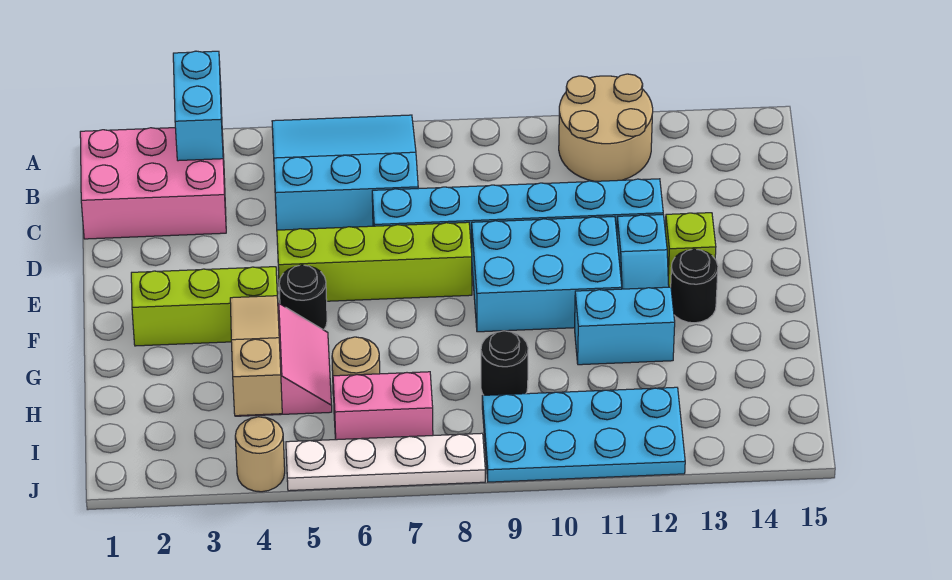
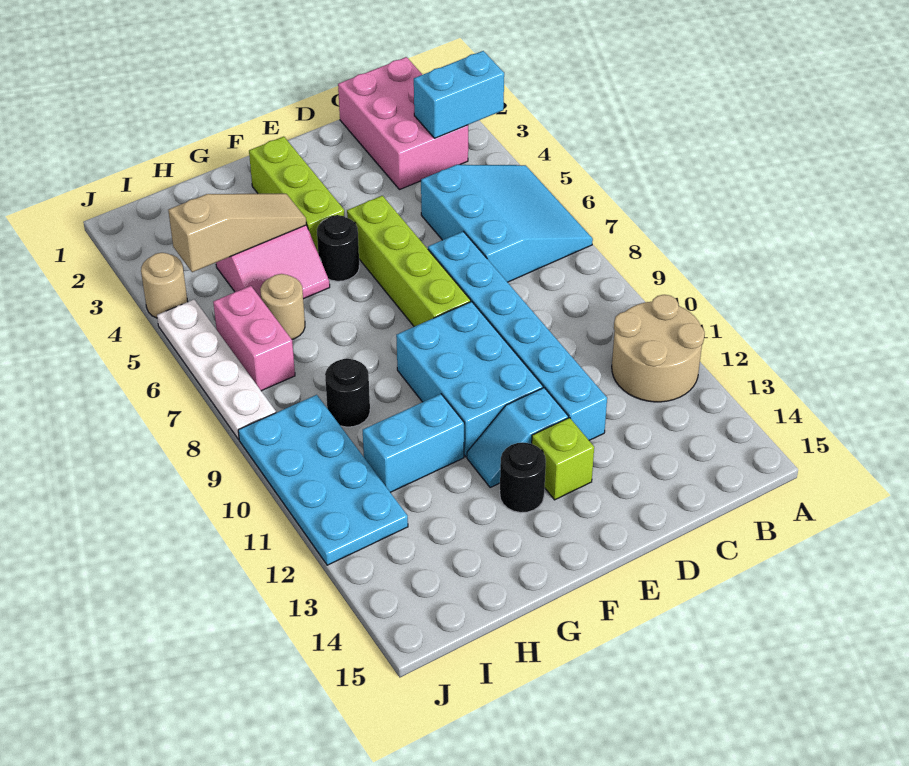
cyan brick G11:G12 level 1 -> cyan brick G11:H11 level 1

